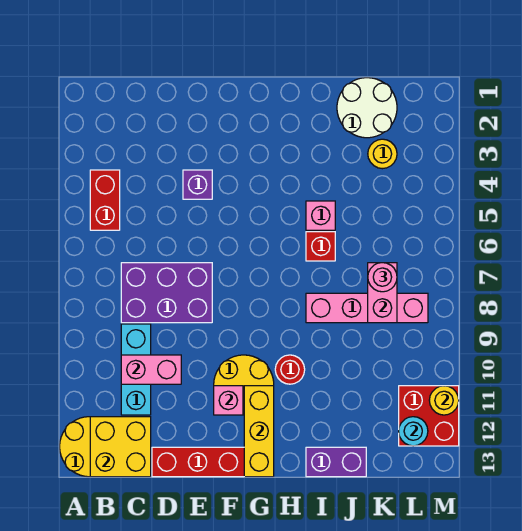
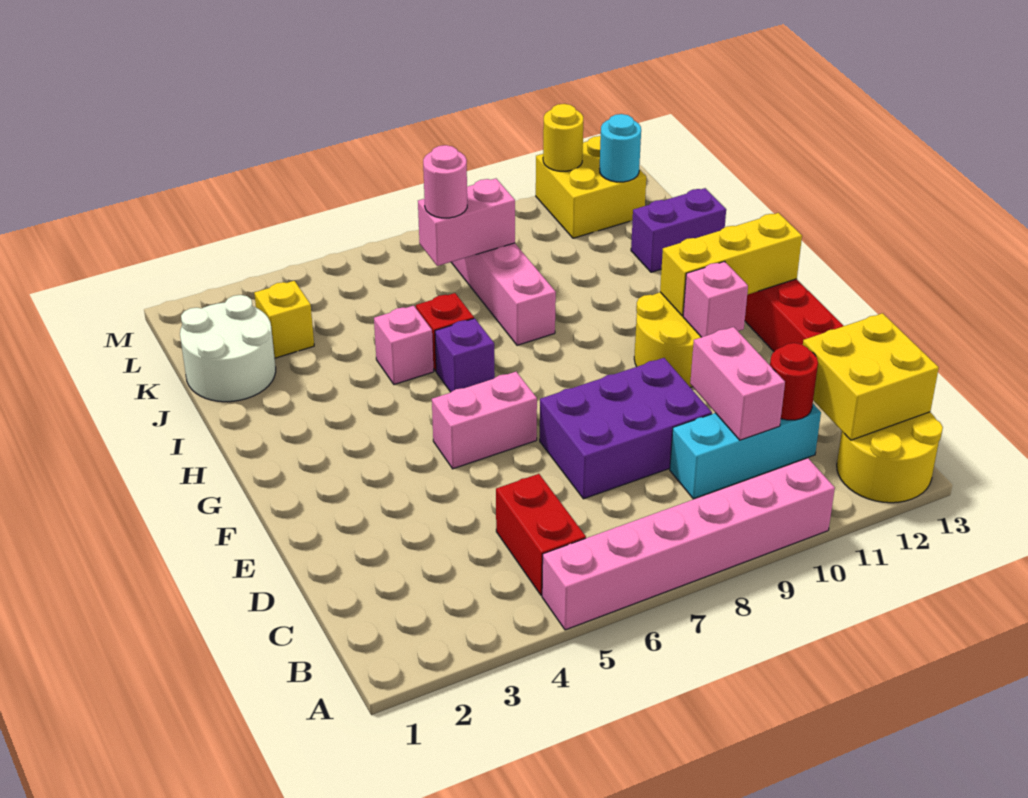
none -> pink brick A5:A10 level 1
red brick B4:B5 level 1 -> red brick B5:C5 level 1
purple brick C7:E8 level 1 -> purple brick D7:E9 level 1
purple brick E4 level 1 -> purple brick H6 level 1
none -> pink brick F5:F6 level 1
red round brick H10 level 1 -> red round brick C11 level 2
purple brick I13:J13 level 1 -> purple brick J12:J13 level 1
yellow round brick K3 level 1 -> yellow brick K3 level 1
red brick L11:M12 level 1 -> yellow brick L11:M12 level 1

